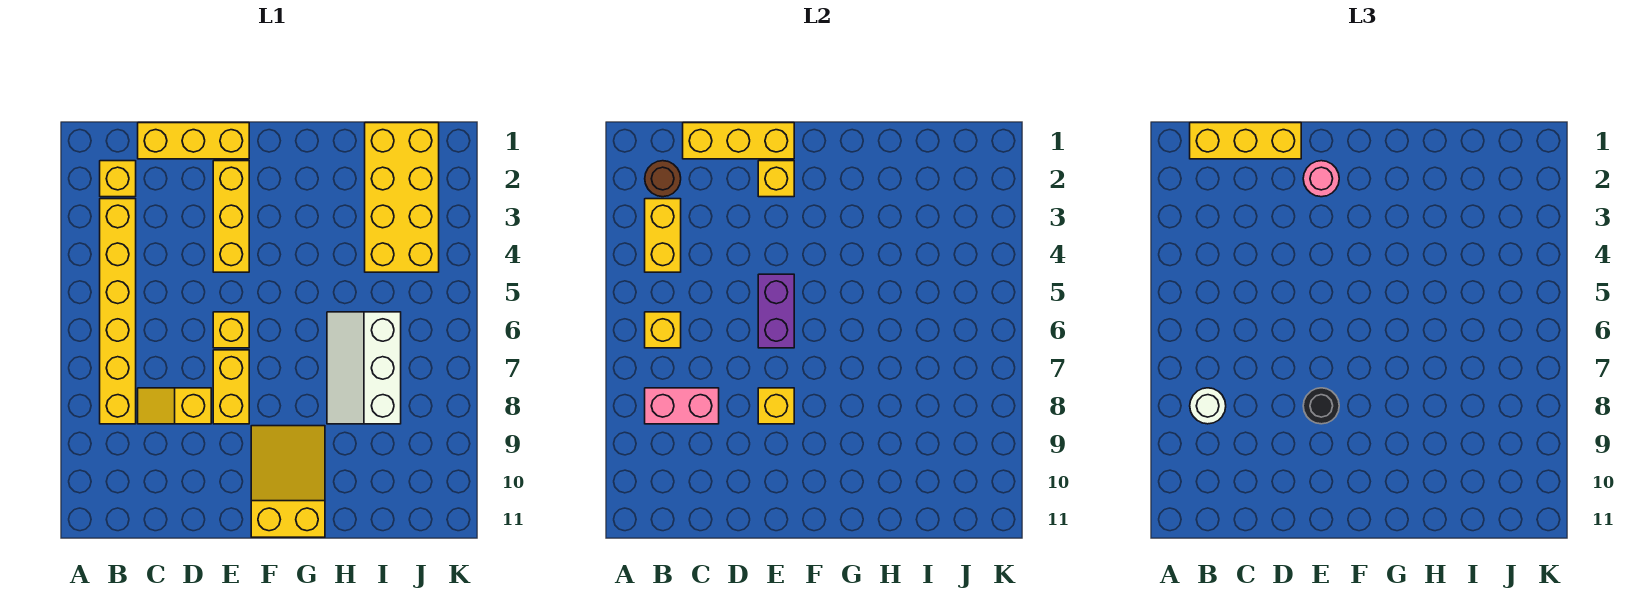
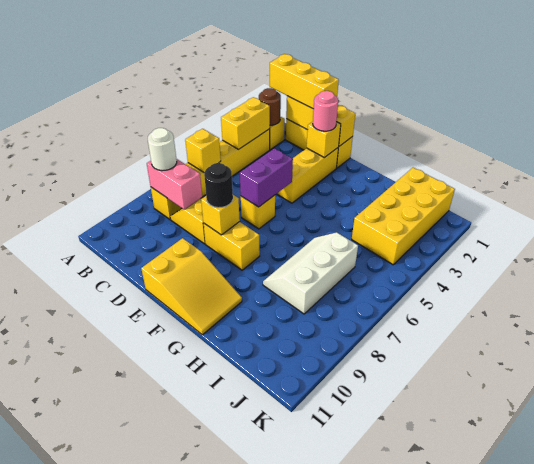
yellow brick E7:E8 level 1 -> yellow brick E8:F8 level 1
yellow slope F9:G11 level 1 top 11 -> yellow slope E10:G11 level 1 top E

